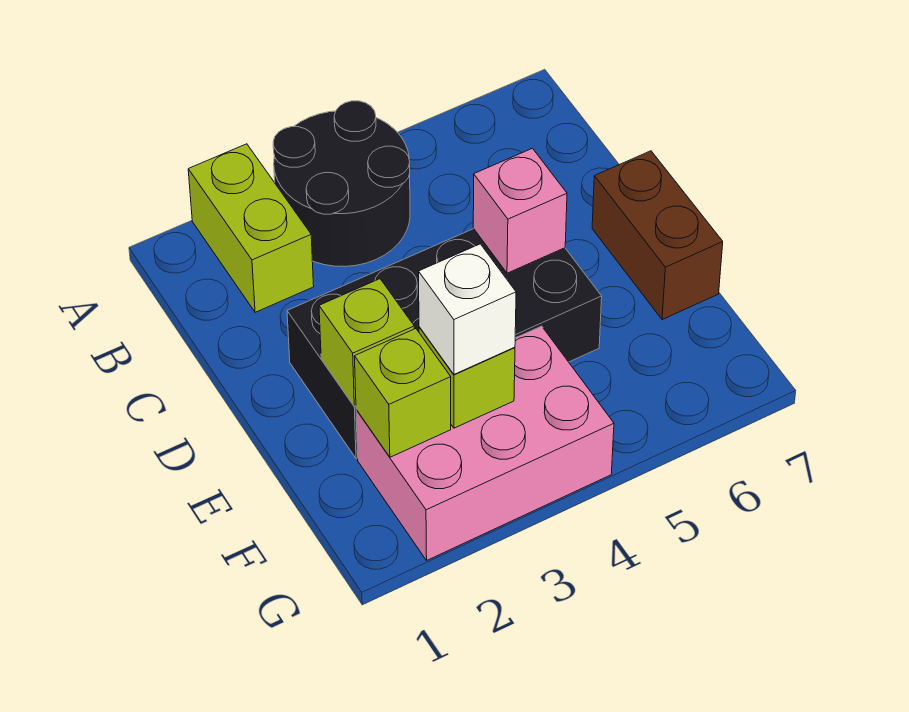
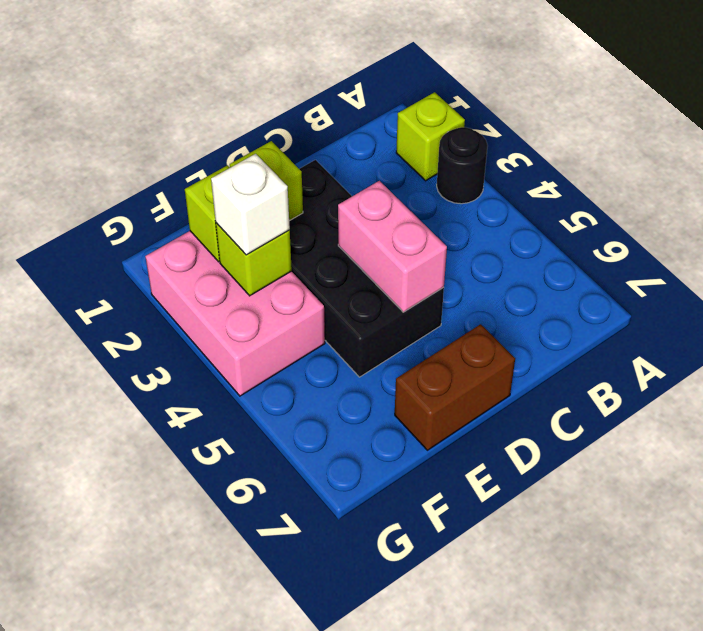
lime brick A2:B2 level 1 -> lime brick A2 level 1
black round brick A3:B4 level 1 -> black round brick A3 level 1
pink brick D5 level 2 -> pink brick D4:D5 level 2

